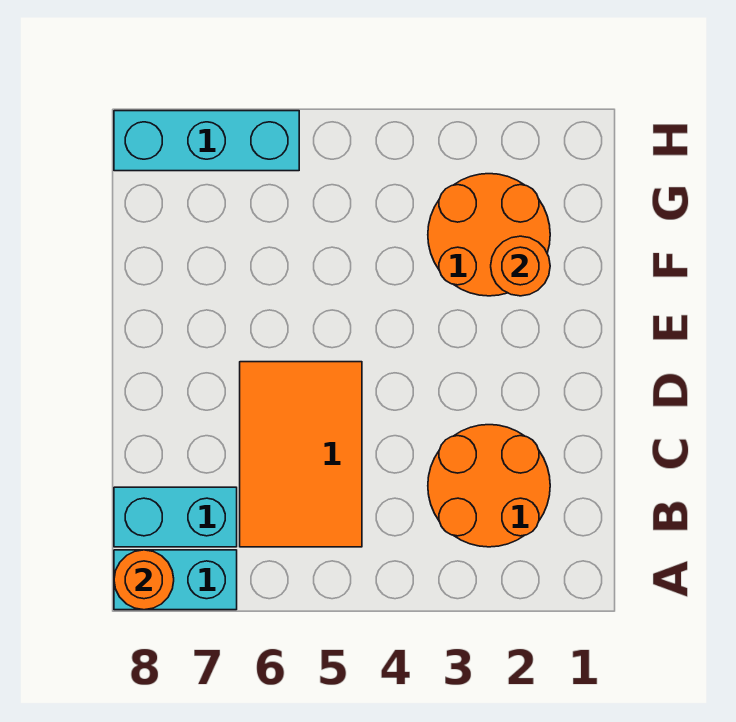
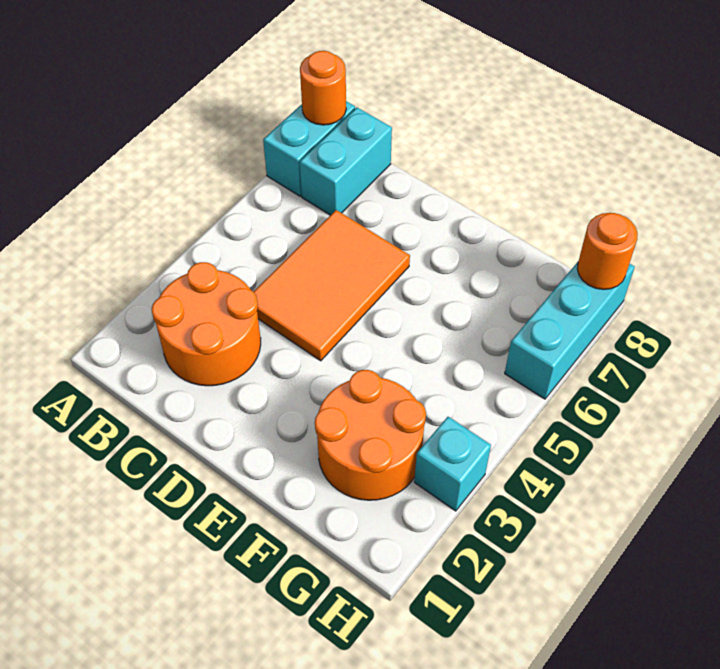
orange tile B5:D6 level 1 -> orange tile C4:D6 level 1
orange round brick F2 level 2 -> orange round brick H8 level 2
none -> cyan brick H3 level 1

